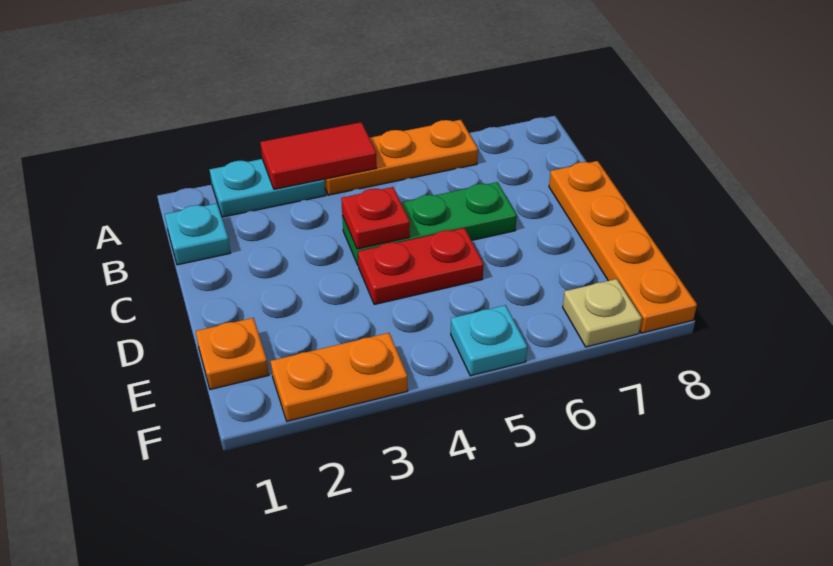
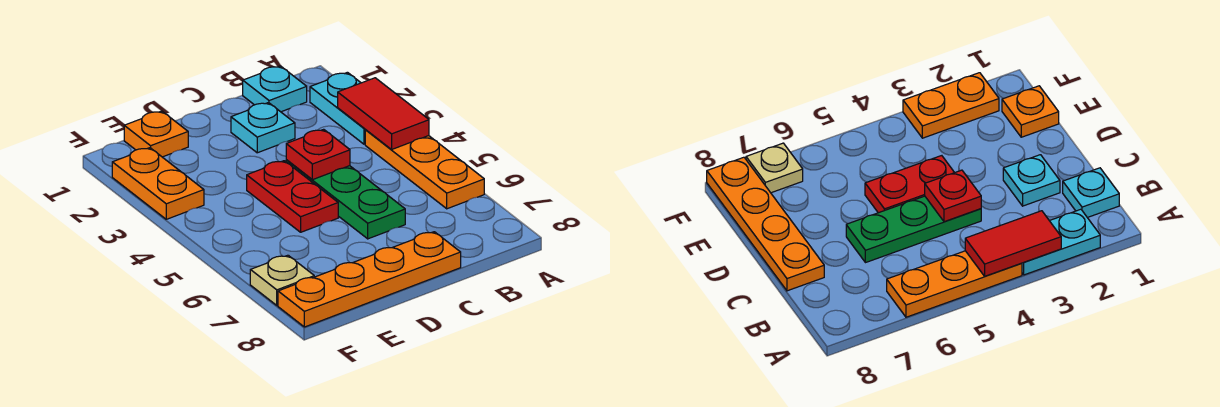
cyan plate F5 level 1 -> cyan plate C2 level 1

